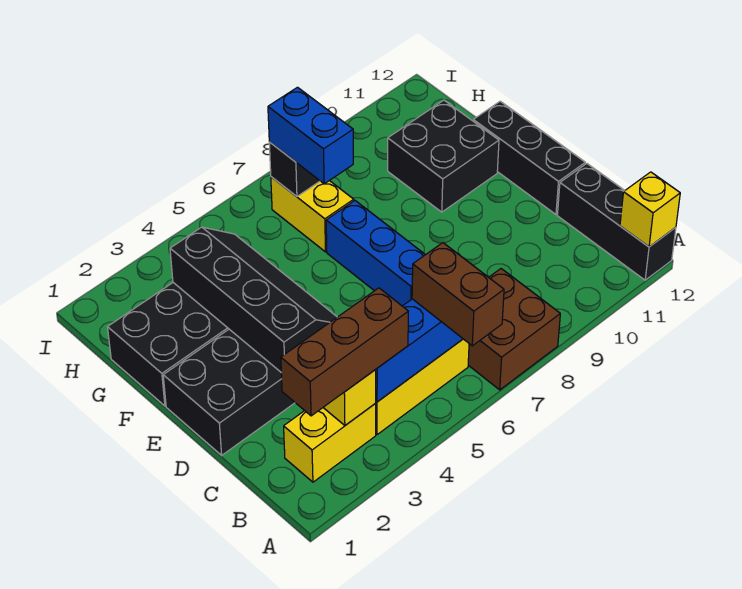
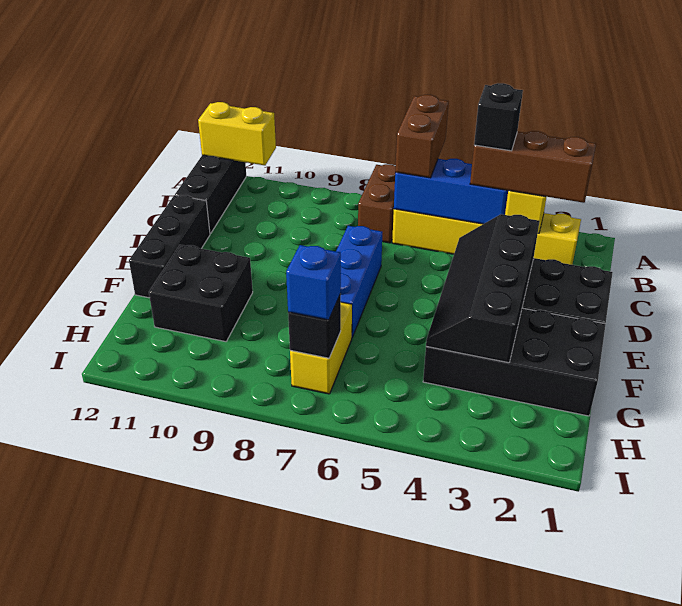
brown brick A7:B8 level 1 -> brown brick A7:B7 level 1
yellow brick A12 level 2 -> yellow brick A11:A12 level 2
none -> black brick B4 level 4
blue brick G7:H7 level 3 -> blue brick H7 level 3

